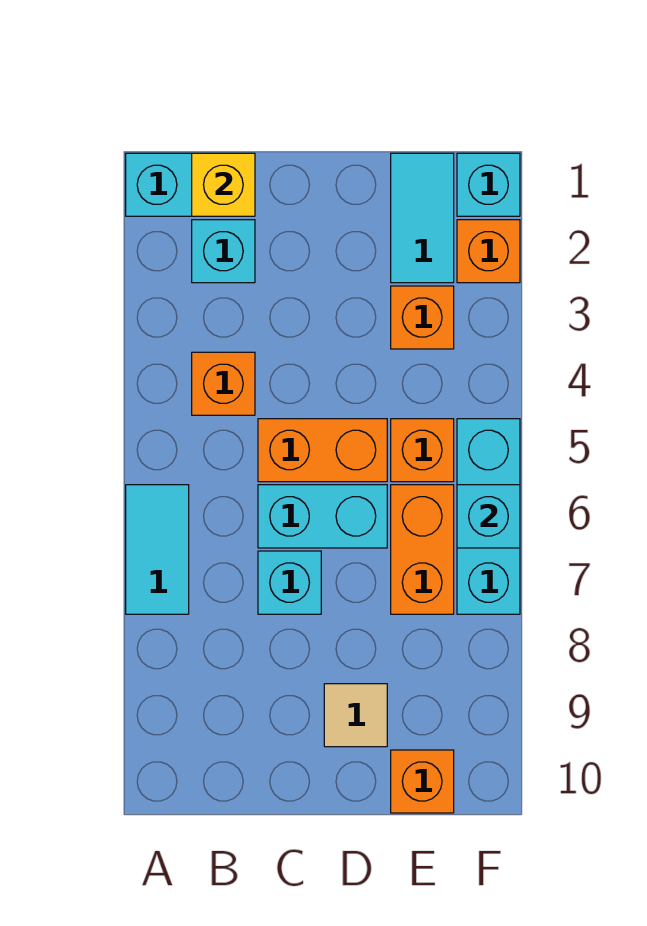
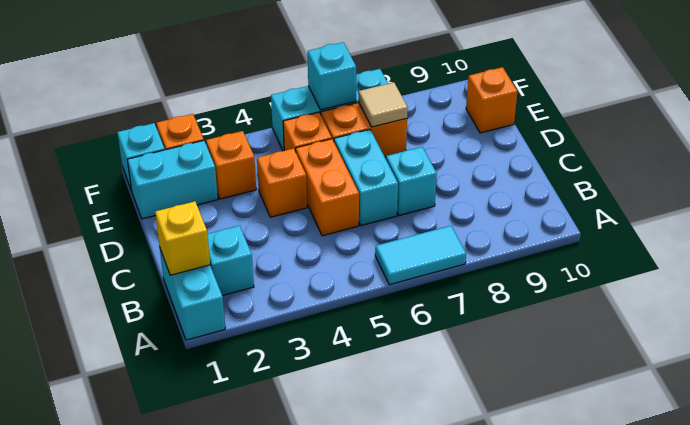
orange brick B4 level 1 -> orange brick D4 level 1
tan tile D9 level 1 -> tan tile E7 level 2
cyan tile E1:E2 level 1 -> cyan brick E1:E2 level 1

